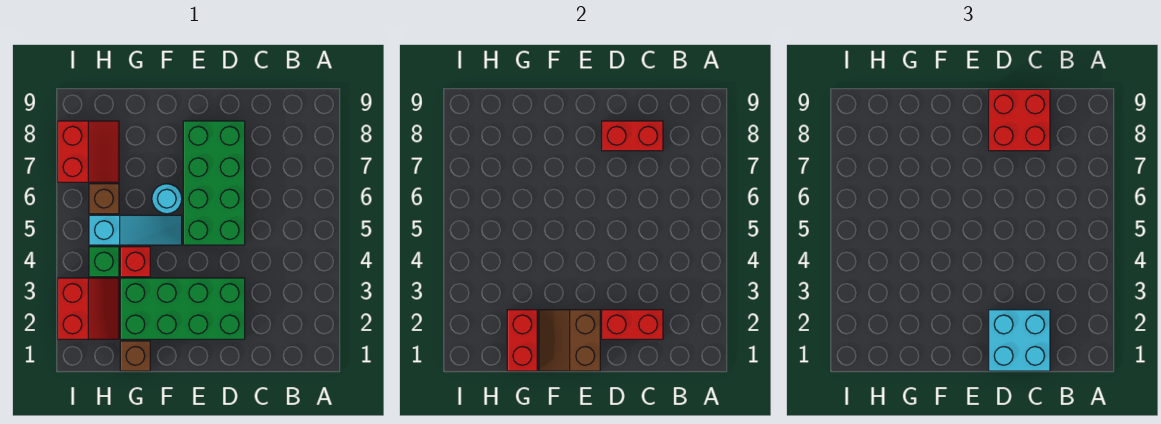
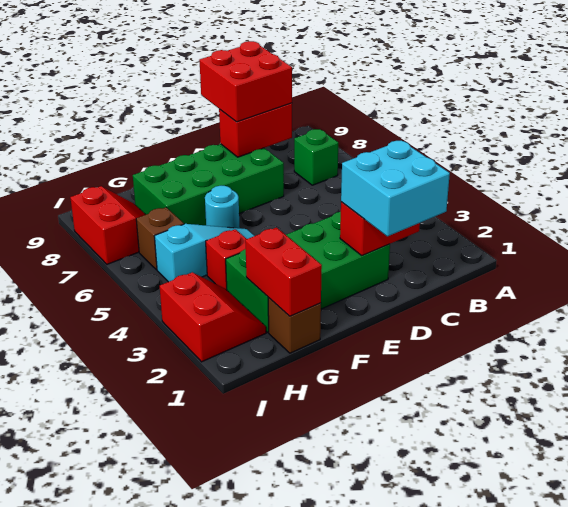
green brick D5:E8 level 1 -> green brick D7:G8 level 1
brown slope E1:F2 level 2 top E -> none
green brick H4 level 1 -> green brick B7 level 1

